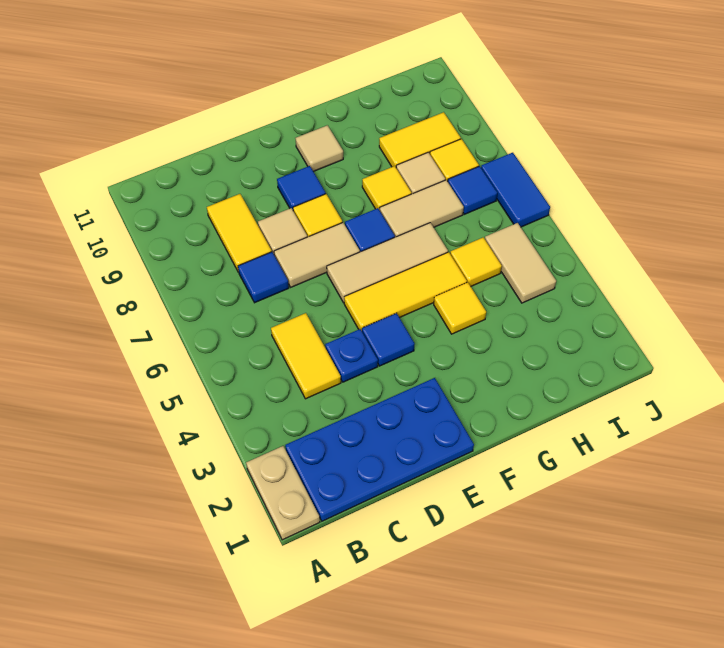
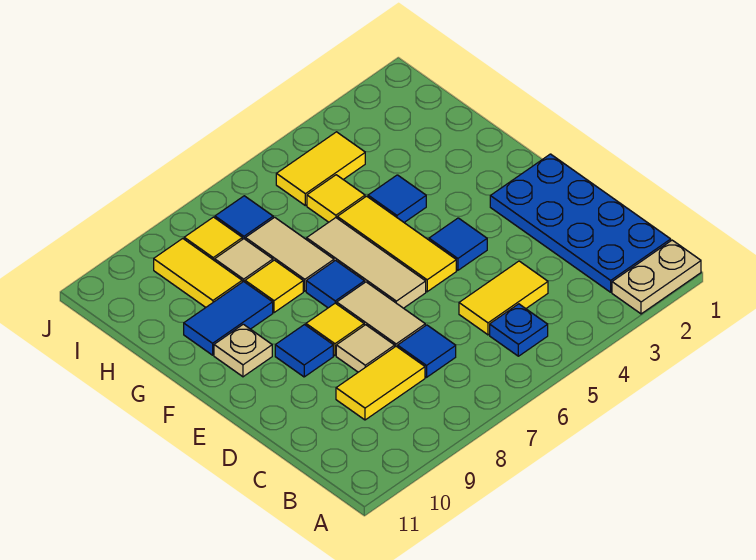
blue plate D4 level 1 -> blue plate B5 level 1
tan tile F10 level 1 -> tan plate F10 level 1
yellow tile G4 level 1 -> blue tile G4 level 1
tan tile I4:I5 level 1 -> yellow tile I4:I5 level 1
blue tile J6:J7 level 1 -> blue tile G9:G10 level 1

